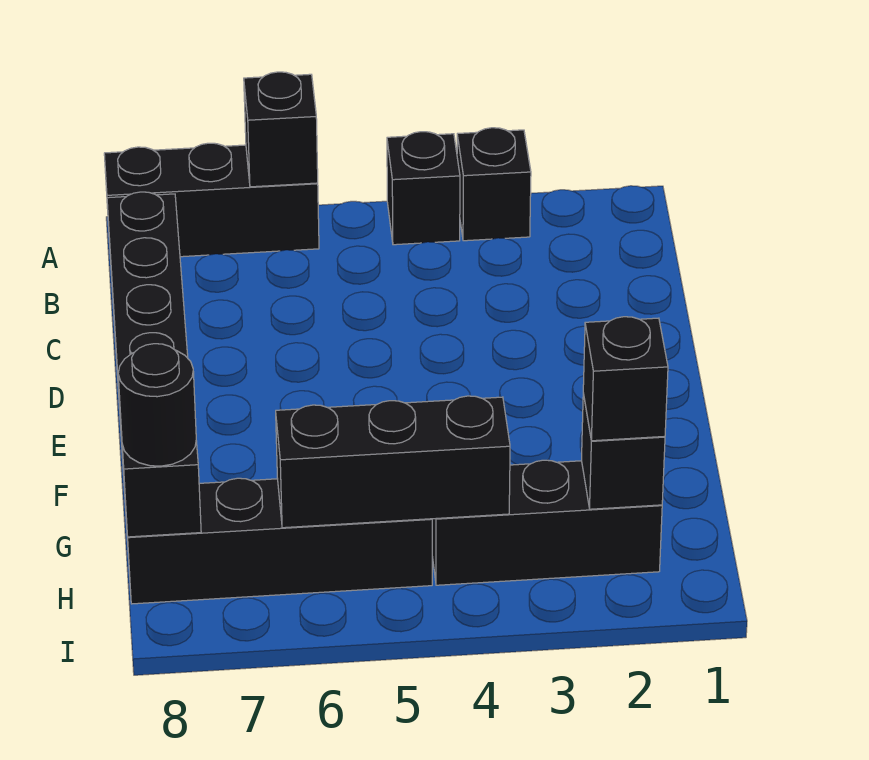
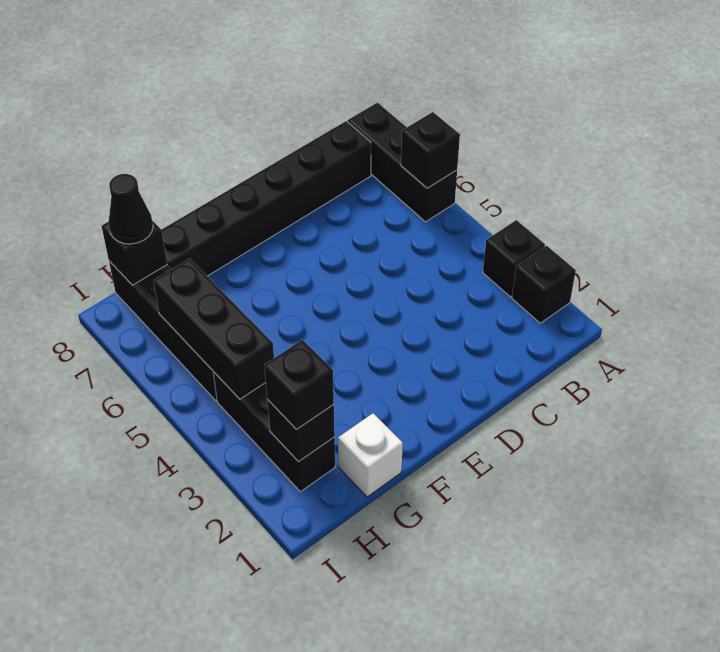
black brick A4 level 1 -> black brick A2 level 1
none -> white brick G1 level 1
black round brick H8 level 3 -> black cone H8 level 3

